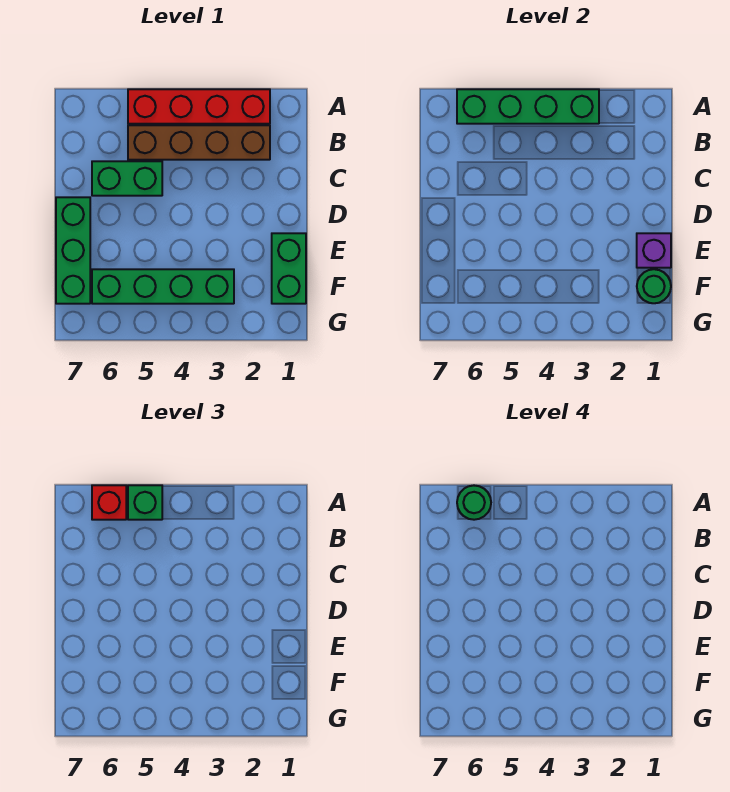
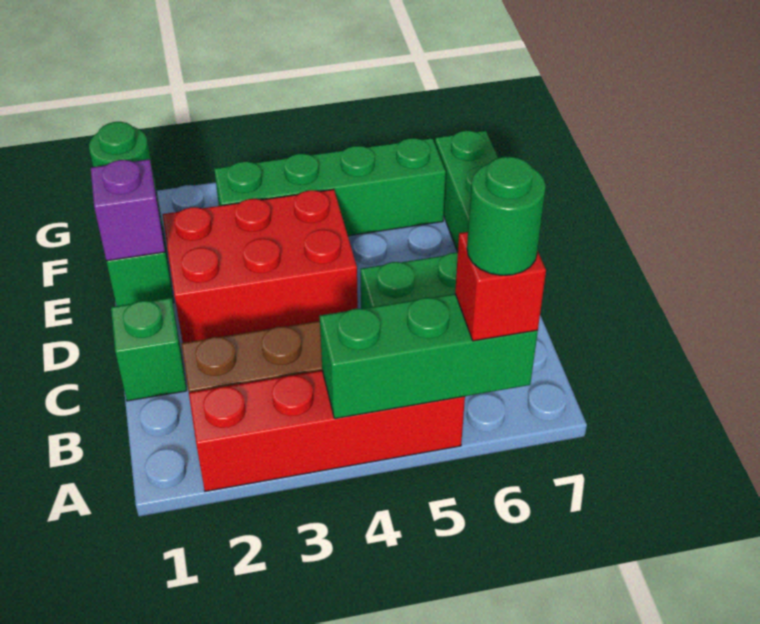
green brick A3:A6 level 2 -> green brick A4:A6 level 2
green brick A5 level 3 -> green brick C1 level 1
none -> red brick D2:E4 level 1

